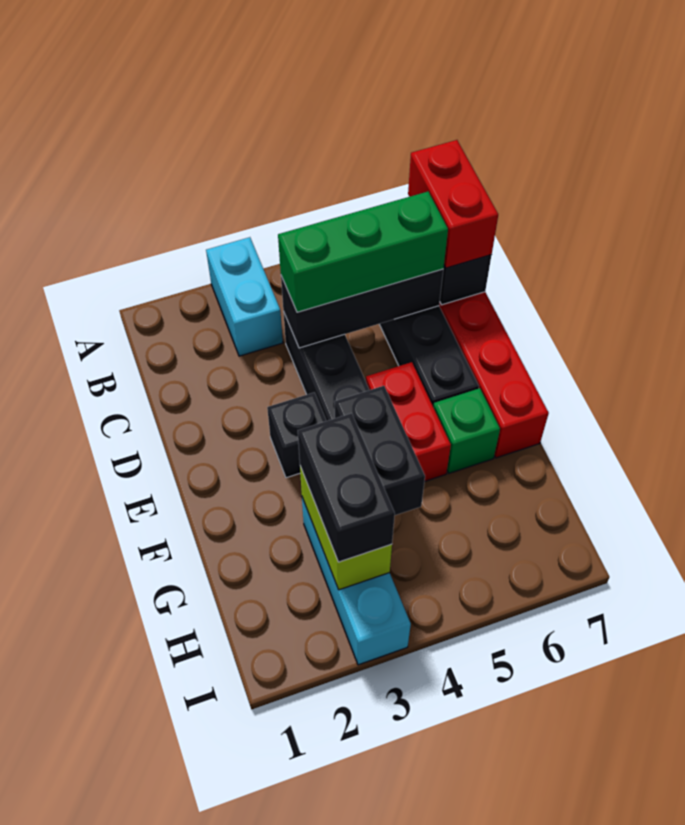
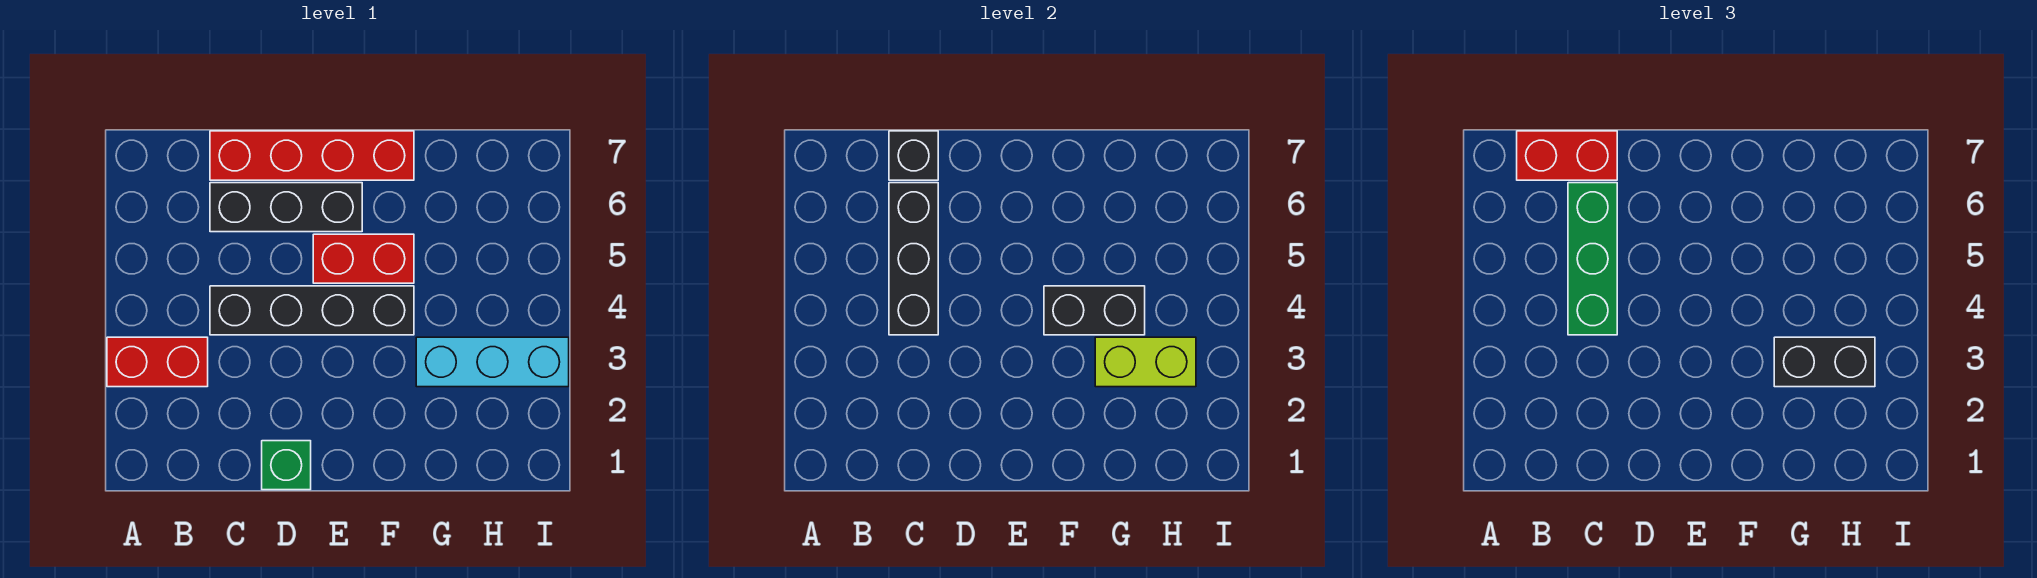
cyan brick A3:B3 level 1 -> red brick A3:B3 level 1
black brick E3 level 1 -> none
green brick F6 level 1 -> green brick D1 level 1

